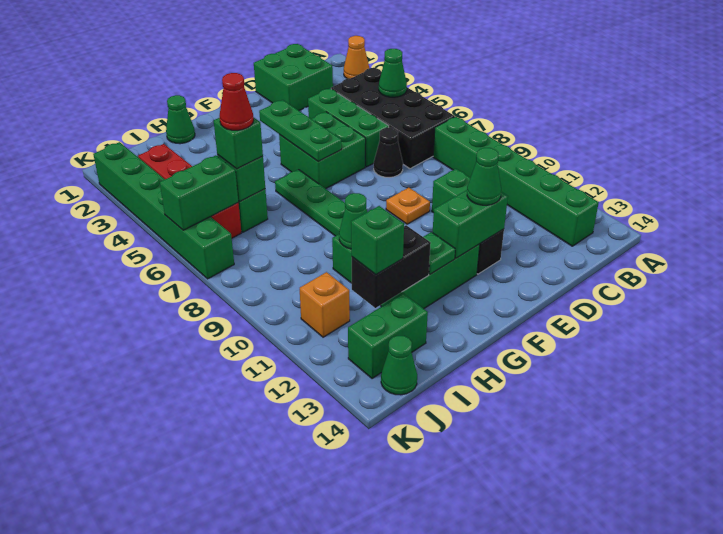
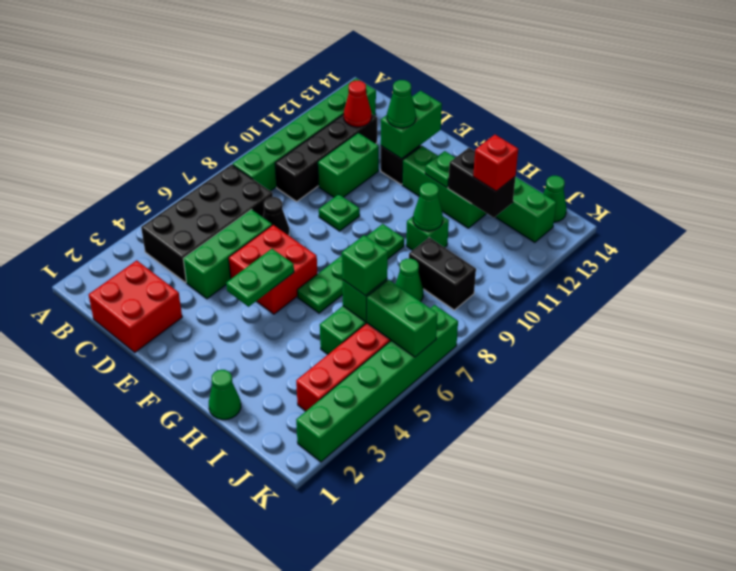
orange cone A2 level 1 -> none
green cone B5 level 2 -> green cone I8 level 1
green brick C1:D2 level 1 -> red brick C1:D2 level 1
none -> black brick C9:C12 level 1
green brick E5:F6 level 1 -> red brick E5:F6 level 1
orange plate E9 level 1 -> green plate E9 level 1
green brick E12:F12 level 2 -> green brick E12:E13 level 2
green plate F4:F6 level 2 -> green plate F4:F5 level 2
red cone I6 level 4 -> red cone C12 level 2
none -> black brick I9:J9 level 1
green brick I12 level 3 -> red brick I12 level 3
orange brick J11 level 1 -> none

